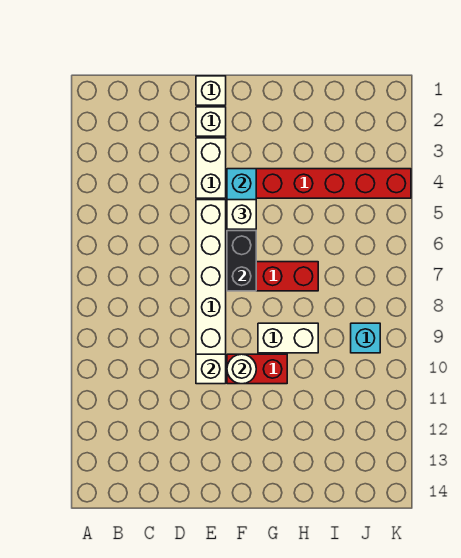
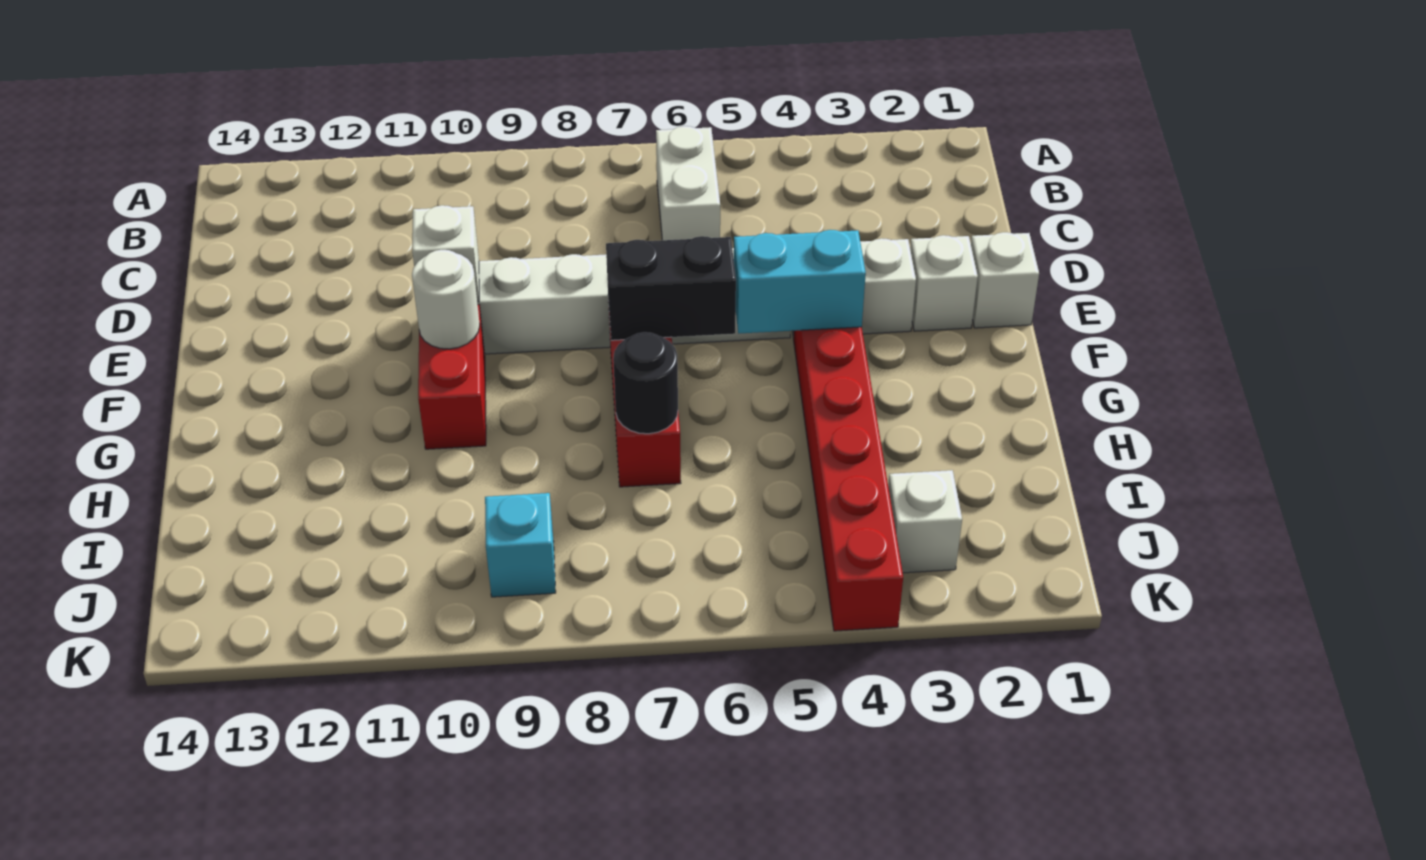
white brick F5 level 3 -> white brick J3 level 1
white brick G9:H9 level 1 -> white brick B6:C6 level 1
none -> black round brick H7 level 2

